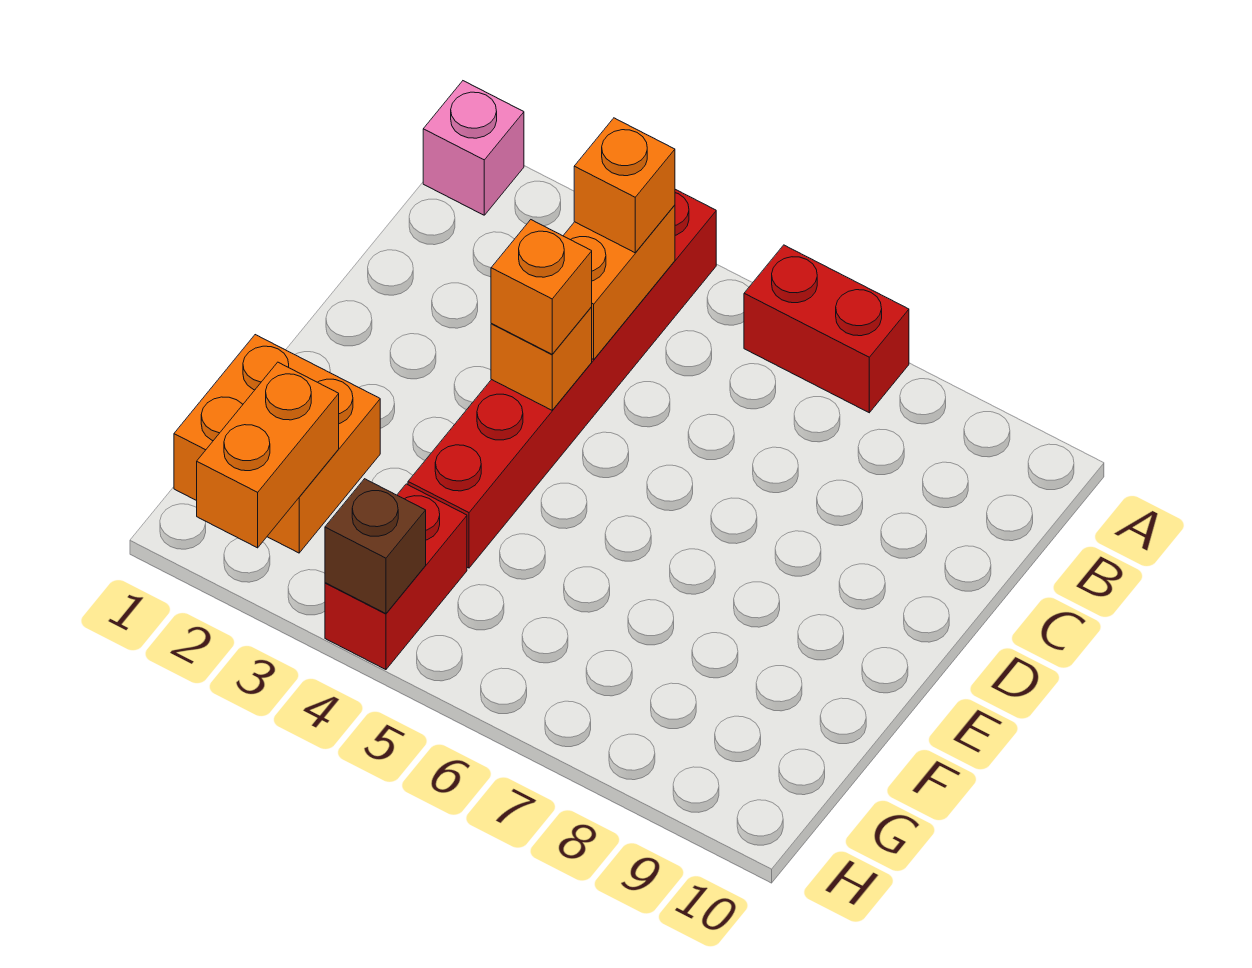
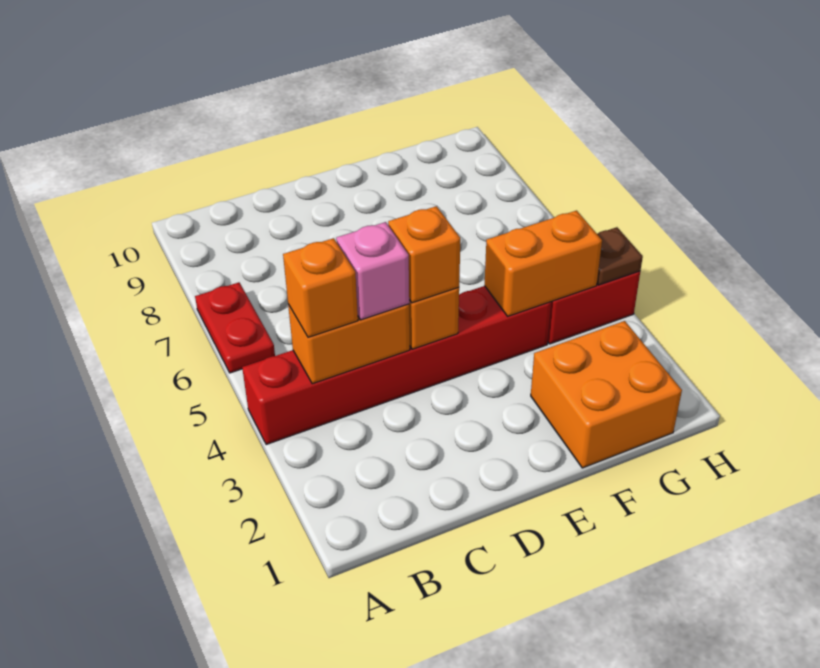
pink brick A1 level 1 -> pink brick C4 level 3
red brick A6:A7 level 1 -> red plate A6:A7 level 1
orange brick G2:H2 level 2 -> orange brick F4:G4 level 2
brown brick H4 level 2 -> brown plate H4 level 2

